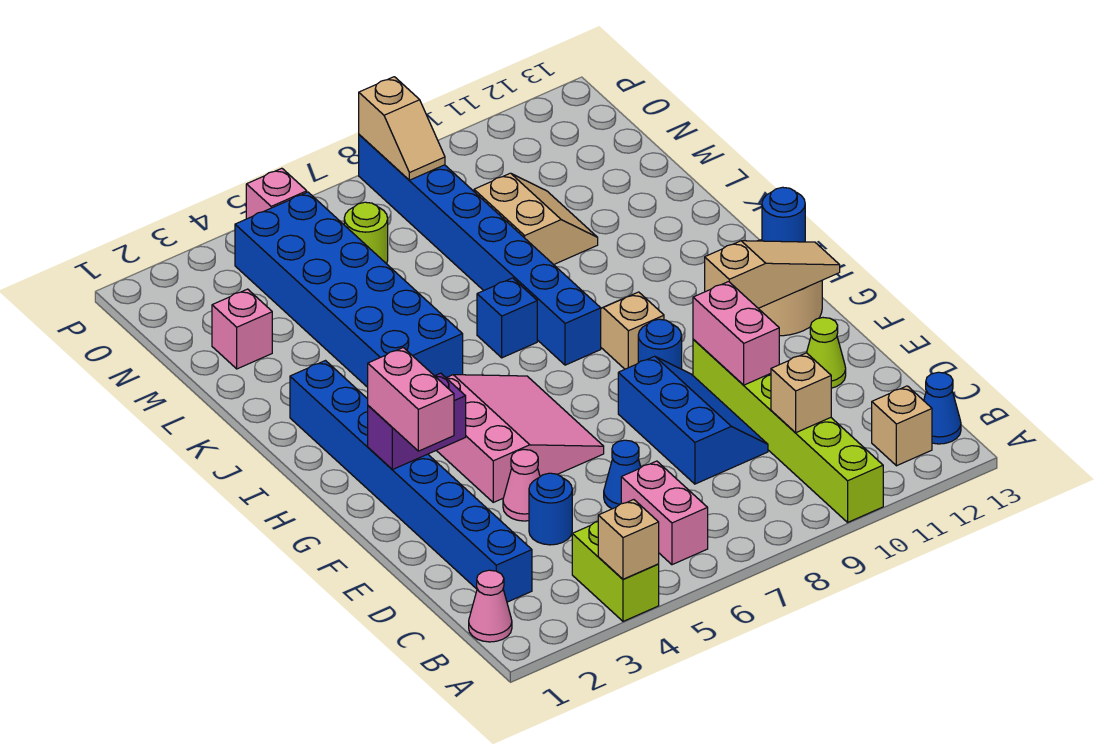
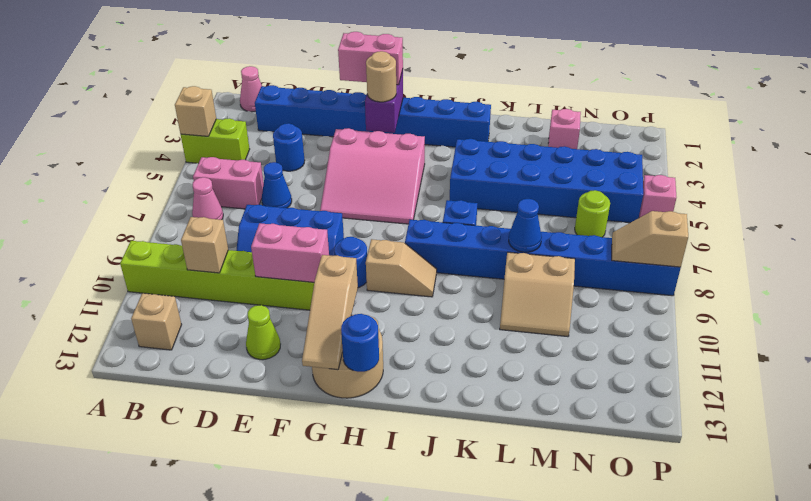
blue cone B13 level 1 -> blue cone L8 level 2
pink cone E4 level 1 -> pink cone B7 level 1
none -> tan round brick G3 level 3

